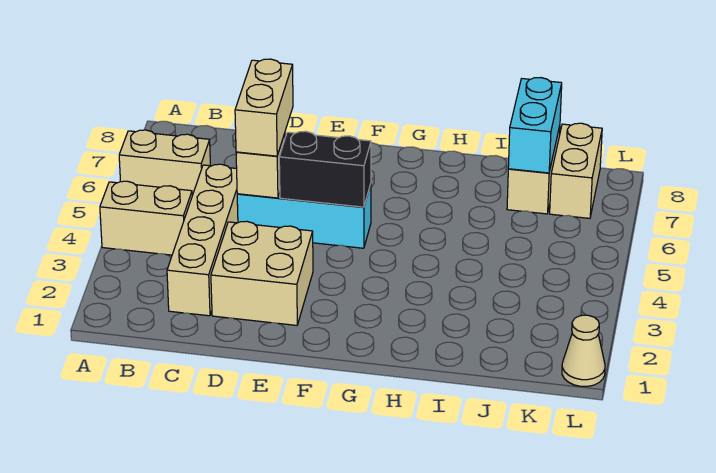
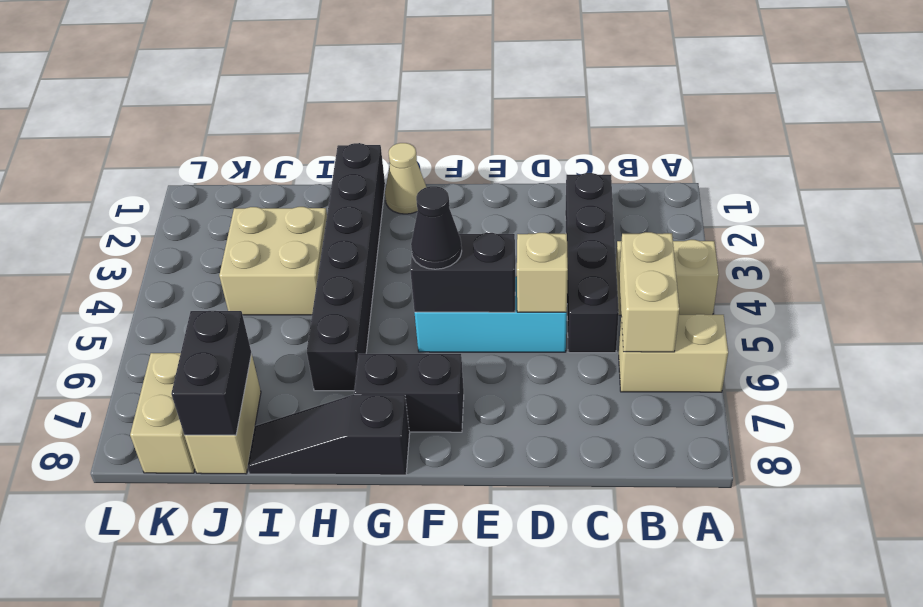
tan brick C2:C5 level 1 -> black brick C2:C5 level 1
tan brick D2:E3 level 1 -> tan brick I3:J4 level 1
tan brick D5:D6 level 3 -> tan brick B5:B6 level 2
none -> black cone F5 level 3
none -> black brick F7:G7 level 1
none -> black slope G8:I8 level 1 top G
none -> black brick H1:H6 level 1
cyan brick J7:J8 level 2 -> black brick J7:J8 level 2
tan cone L1 level 1 -> tan cone G1 level 1

